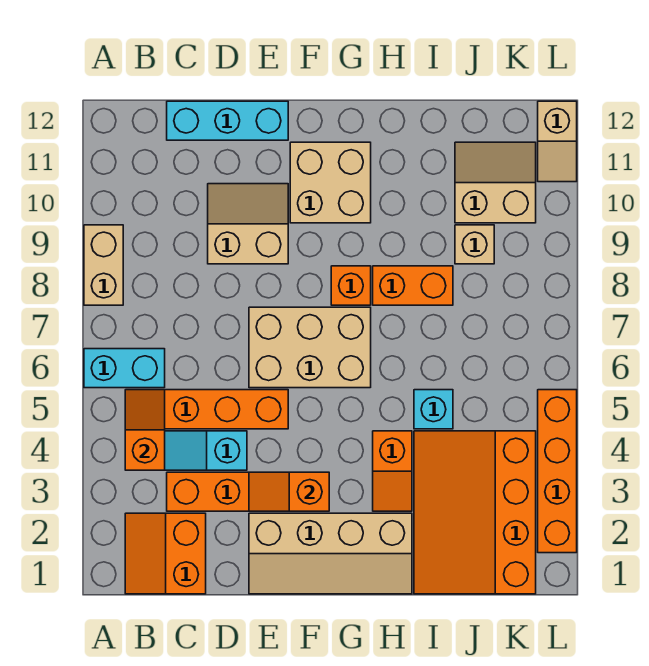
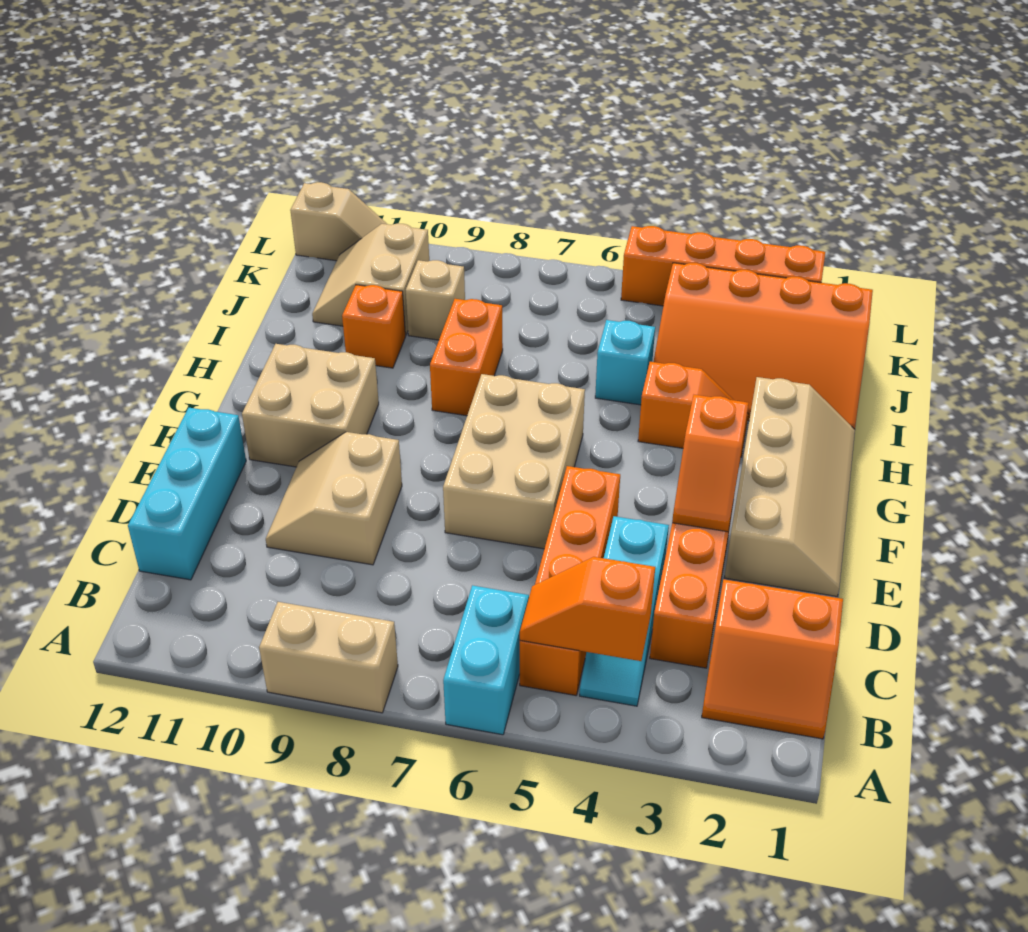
orange brick G8 level 1 -> orange brick I10 level 1

